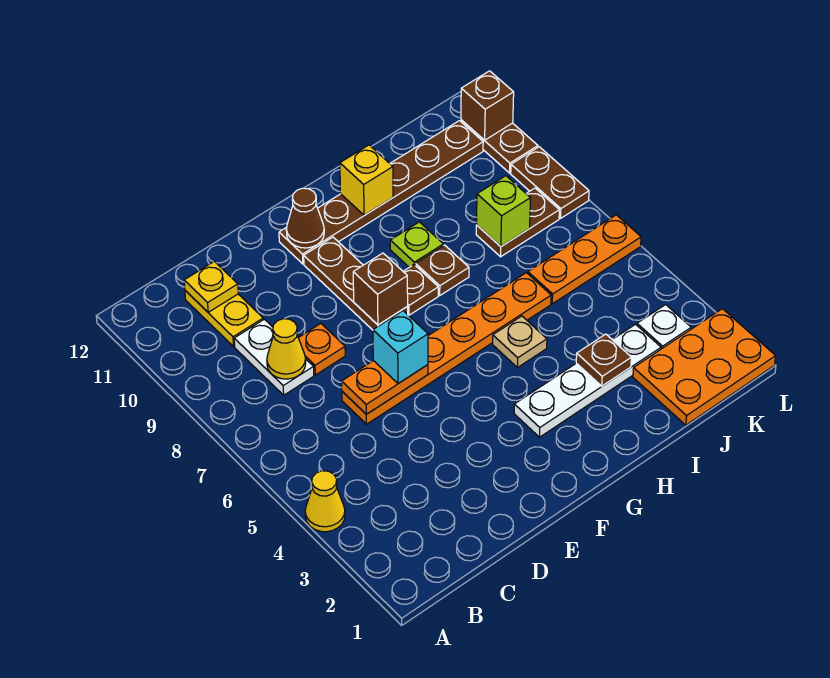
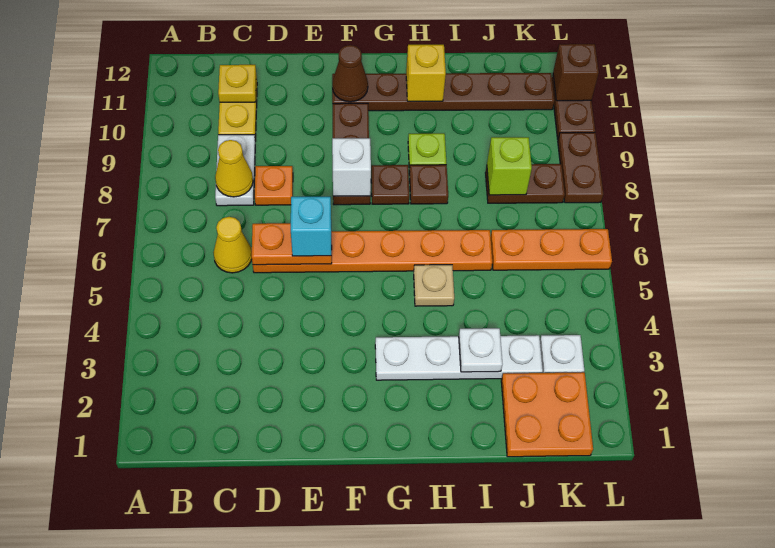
yellow cone A4 level 1 -> yellow cone C6 level 1
brown brick F8 level 2 -> white brick F8 level 2
brown plate I3 level 2 -> white plate I3 level 2
orange plate J1:L2 level 1 -> orange plate J1:K2 level 1

